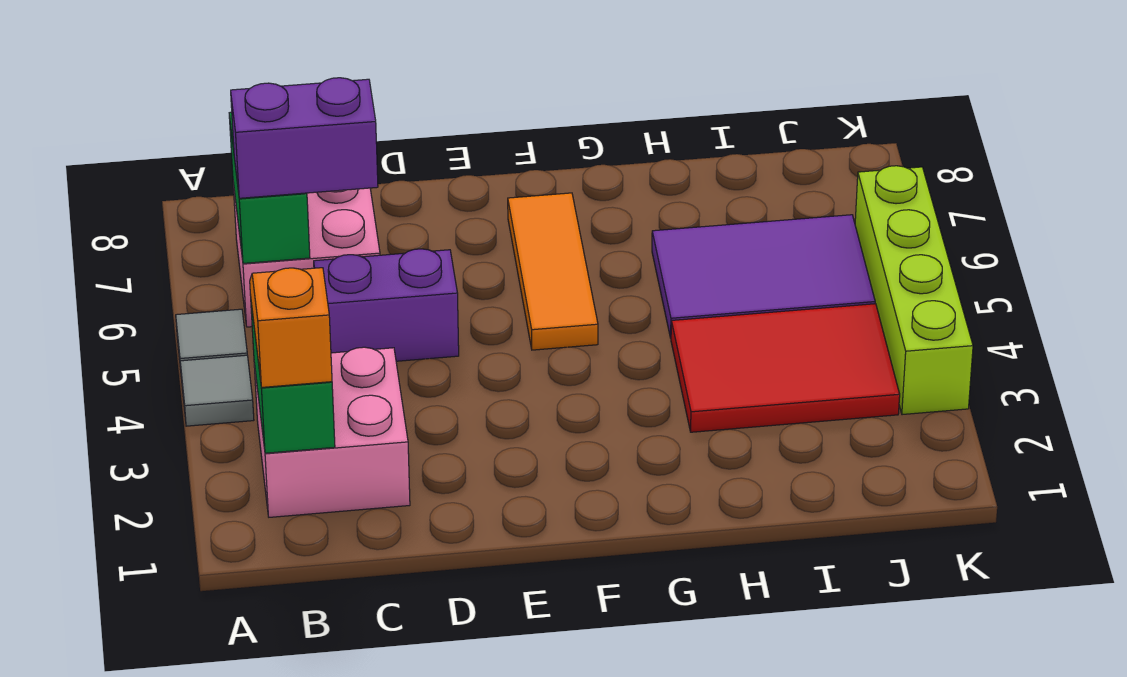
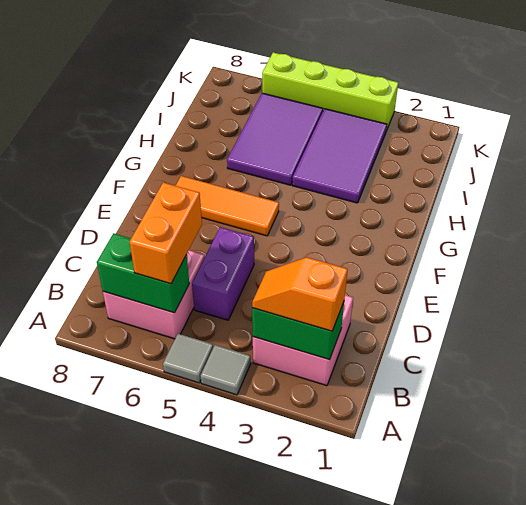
purple brick B6:C6 level 3 -> orange brick B6:C6 level 3
red tile H3:J4 level 1 -> purple tile H3:J4 level 1

